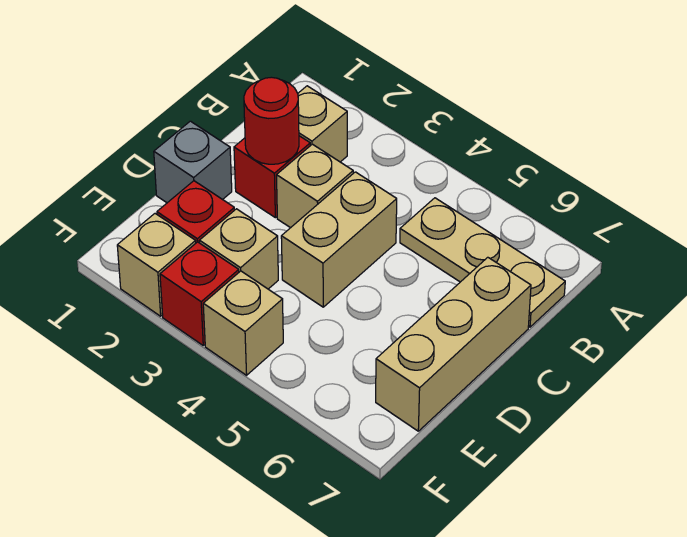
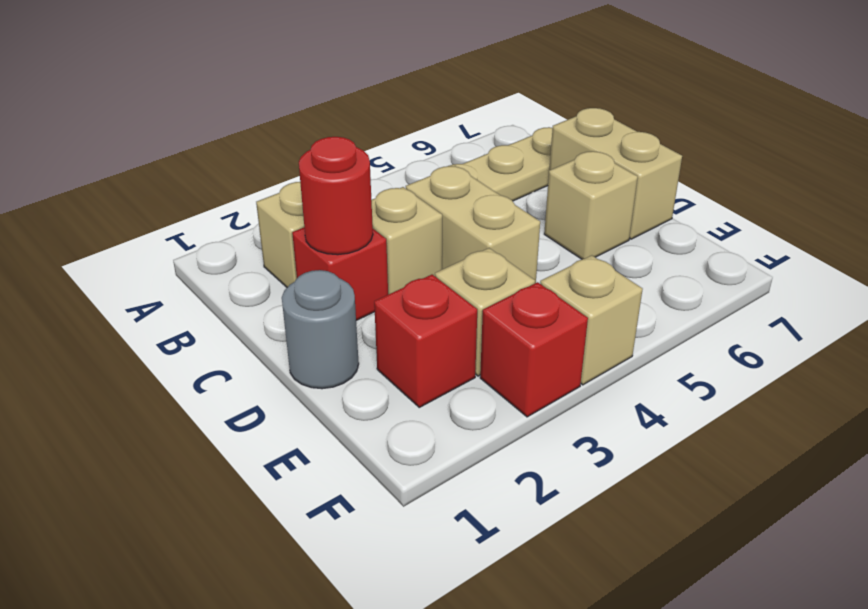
tan brick C7:E7 level 1 -> tan brick C7:D7 level 1
grey brick D1 level 1 -> grey round brick D1 level 1
tan brick F2 level 1 -> tan brick D6 level 1

